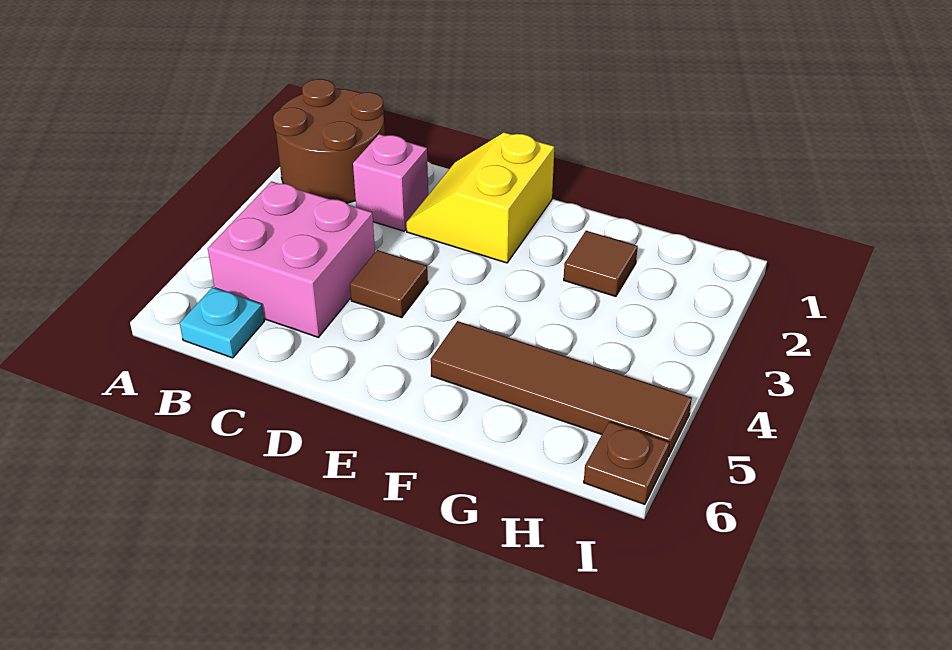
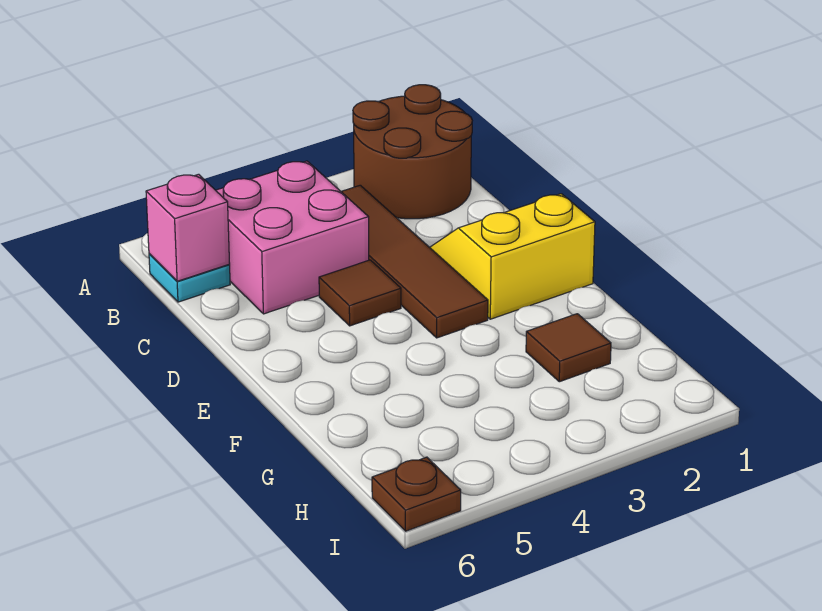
pink brick C2 level 1 -> pink brick B6 level 2
brown tile F5:I5 level 1 -> brown tile B3:E3 level 1

